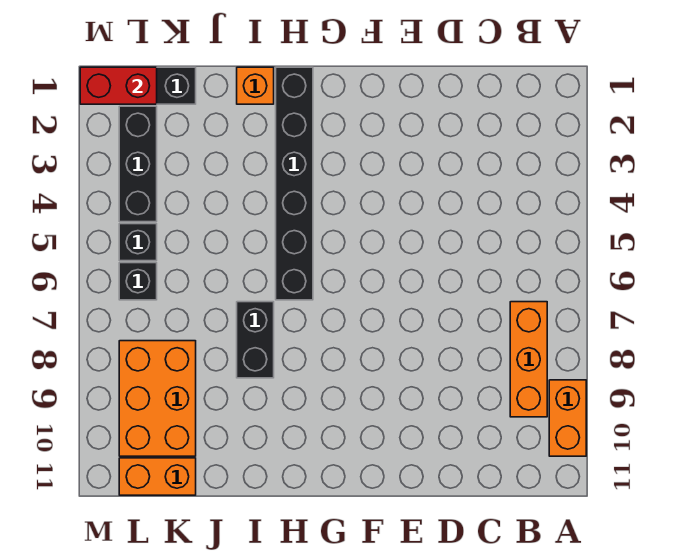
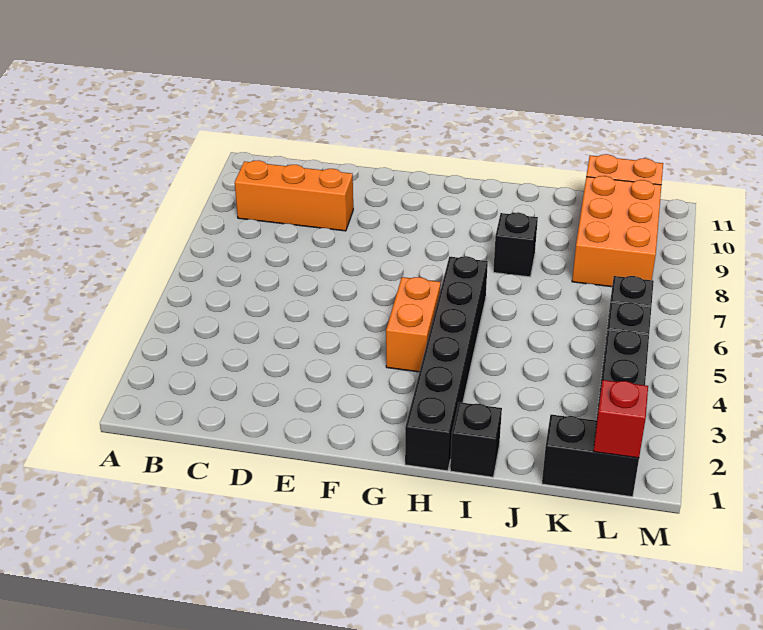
orange brick A9:A10 level 1 -> orange brick G4:G5 level 1
orange brick B7:B9 level 1 -> orange brick B9:D9 level 1
orange brick I1 level 1 -> black brick I1 level 1
black brick I7:I8 level 1 -> black brick I8 level 1
red brick L1:M1 level 2 -> red brick L1 level 2

